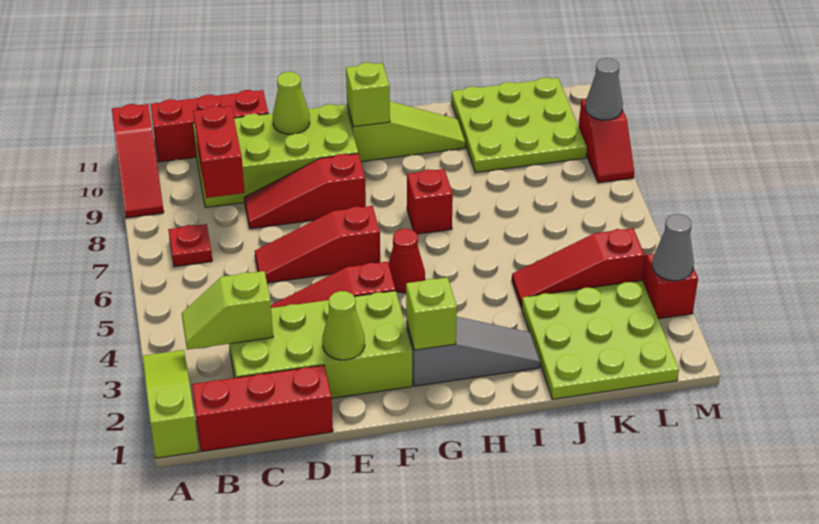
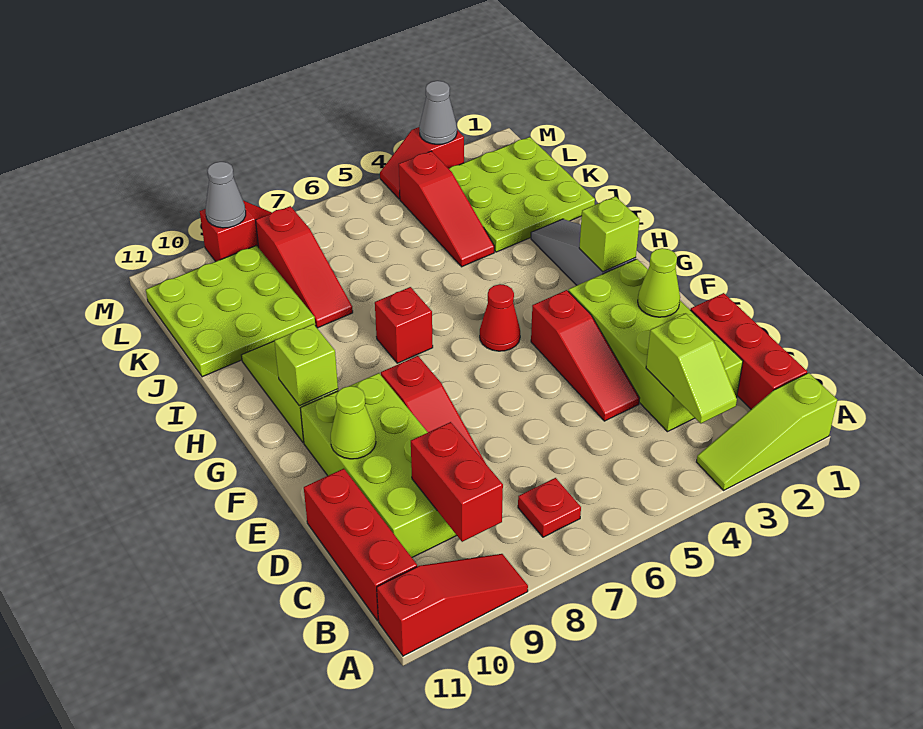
red brick C8:C9 level 2 -> red brick B9:C9 level 2
red slope D6:F6 level 1 top F -> red slope J8:L8 level 1 top L

